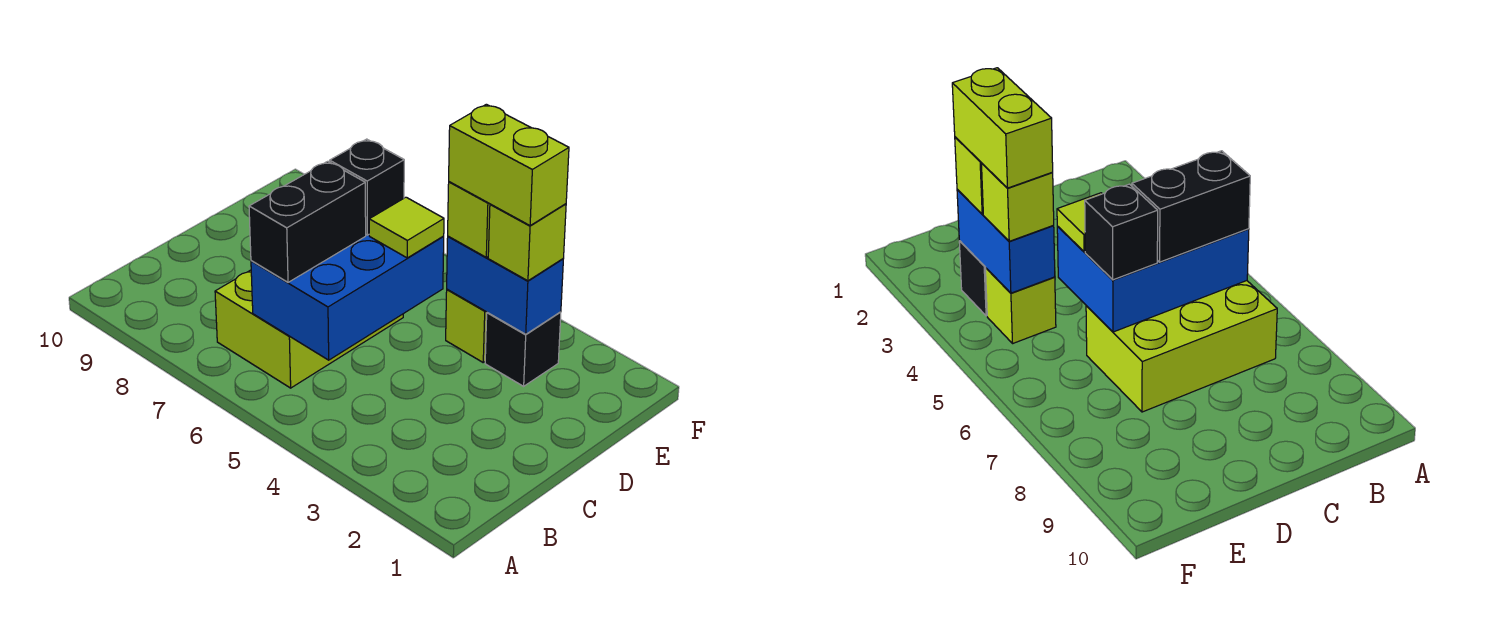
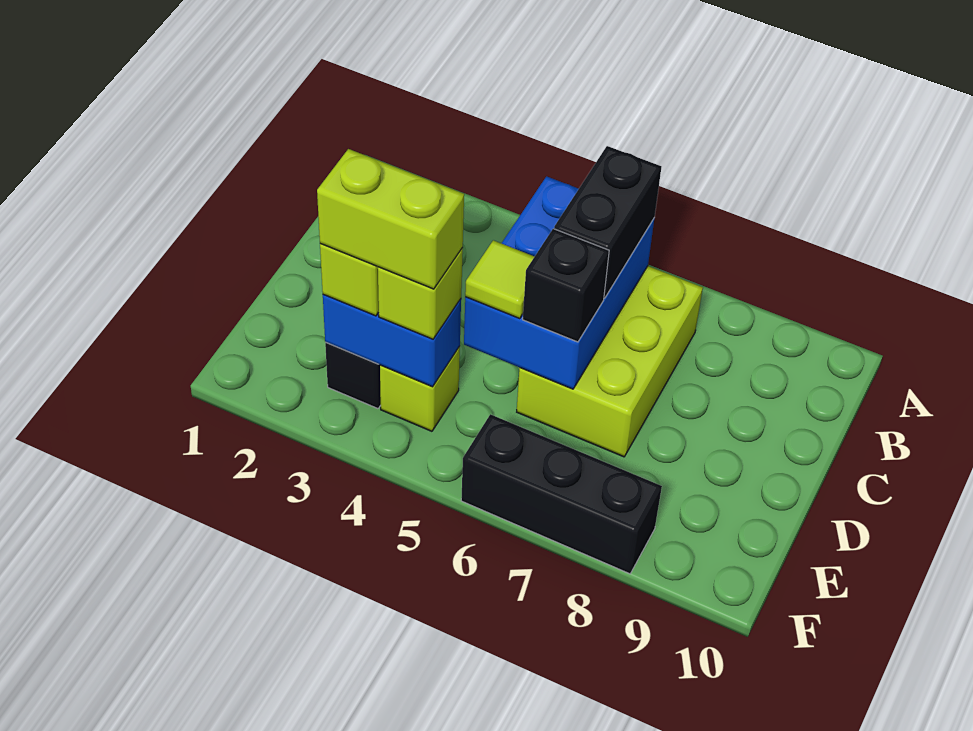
none -> black brick F6:F8 level 1

